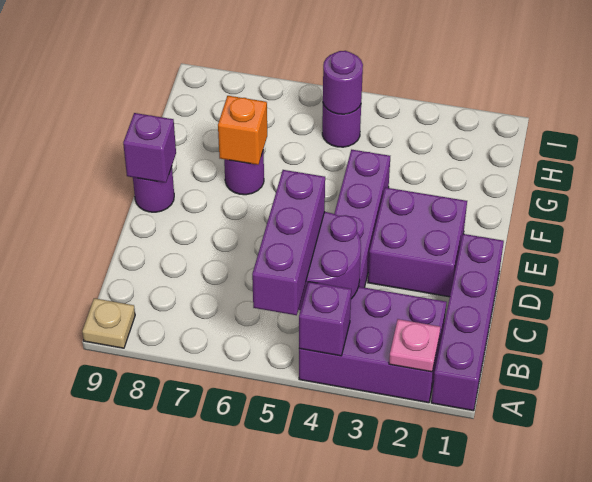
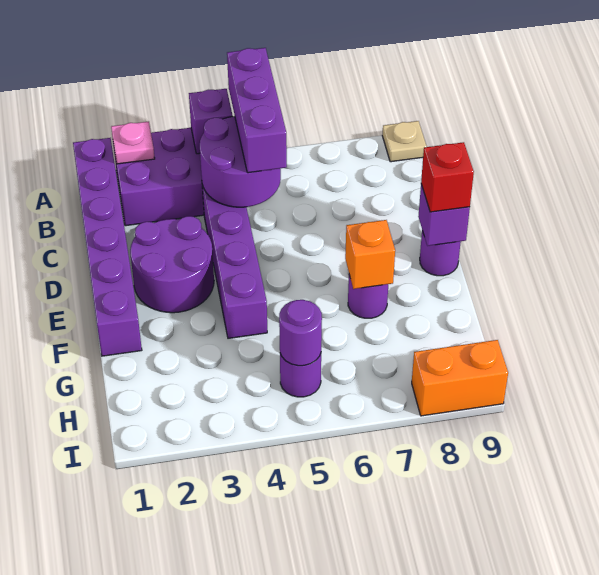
purple brick A1:D1 level 1 -> purple brick A1:F1 level 1
purple brick D2:E3 level 1 -> purple round brick D2:E3 level 1
none -> red brick E9 level 3
none -> orange brick I8:I9 level 1

